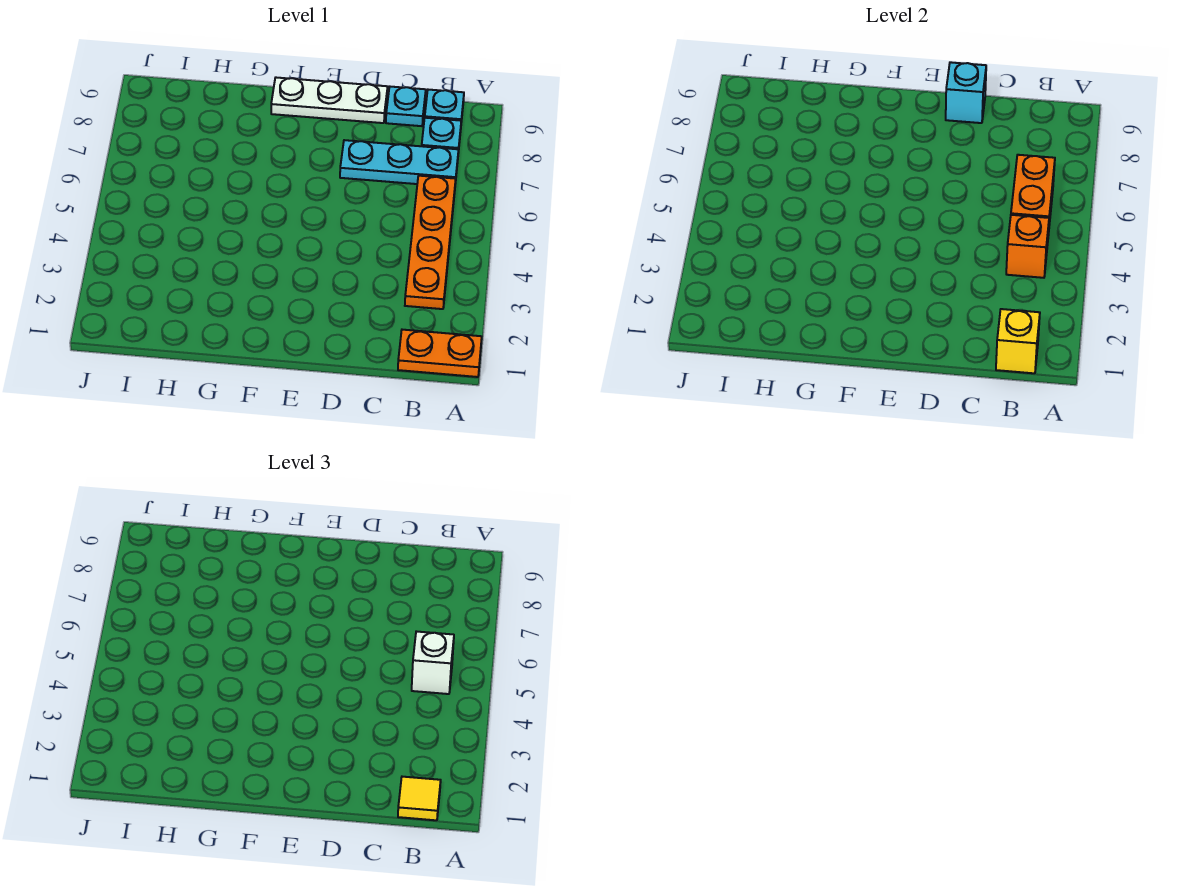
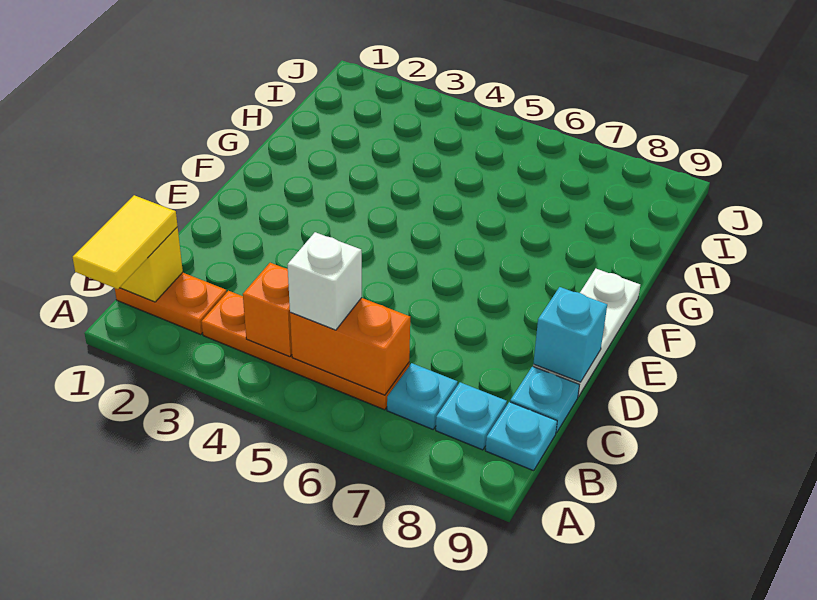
orange plate A1:B1 level 1 -> orange plate B1:B2 level 1
yellow tile B1 level 3 -> yellow tile A1:B1 level 3
cyan plate B7:D7 level 1 -> cyan plate B7 level 1

